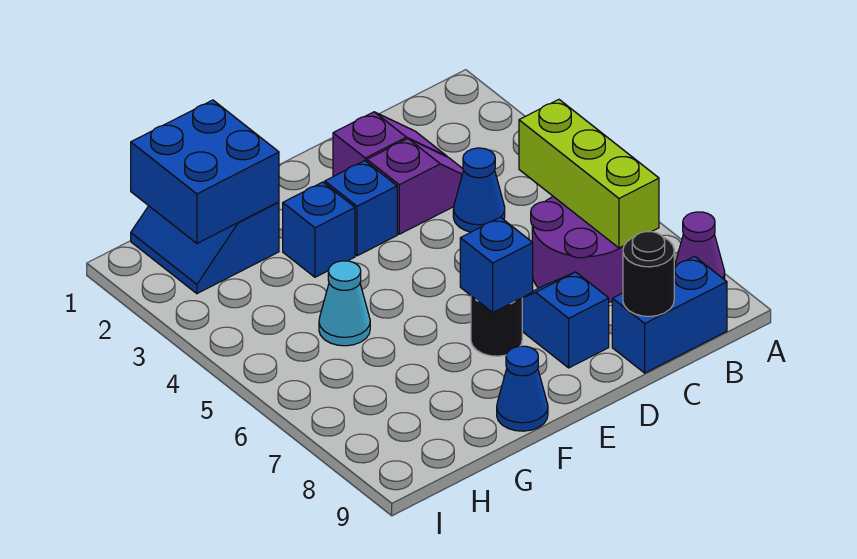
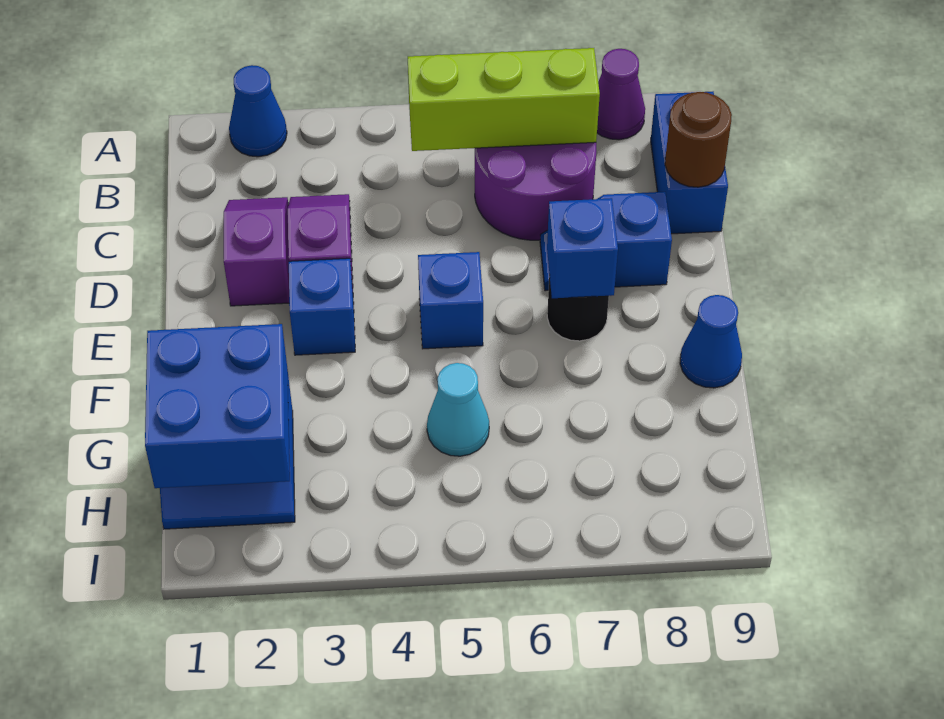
blue cone C4 level 1 -> blue cone A2 level 1
black round brick C9 level 2 -> brown round brick C9 level 2
blue brick F3 level 1 -> blue brick E5 level 1

